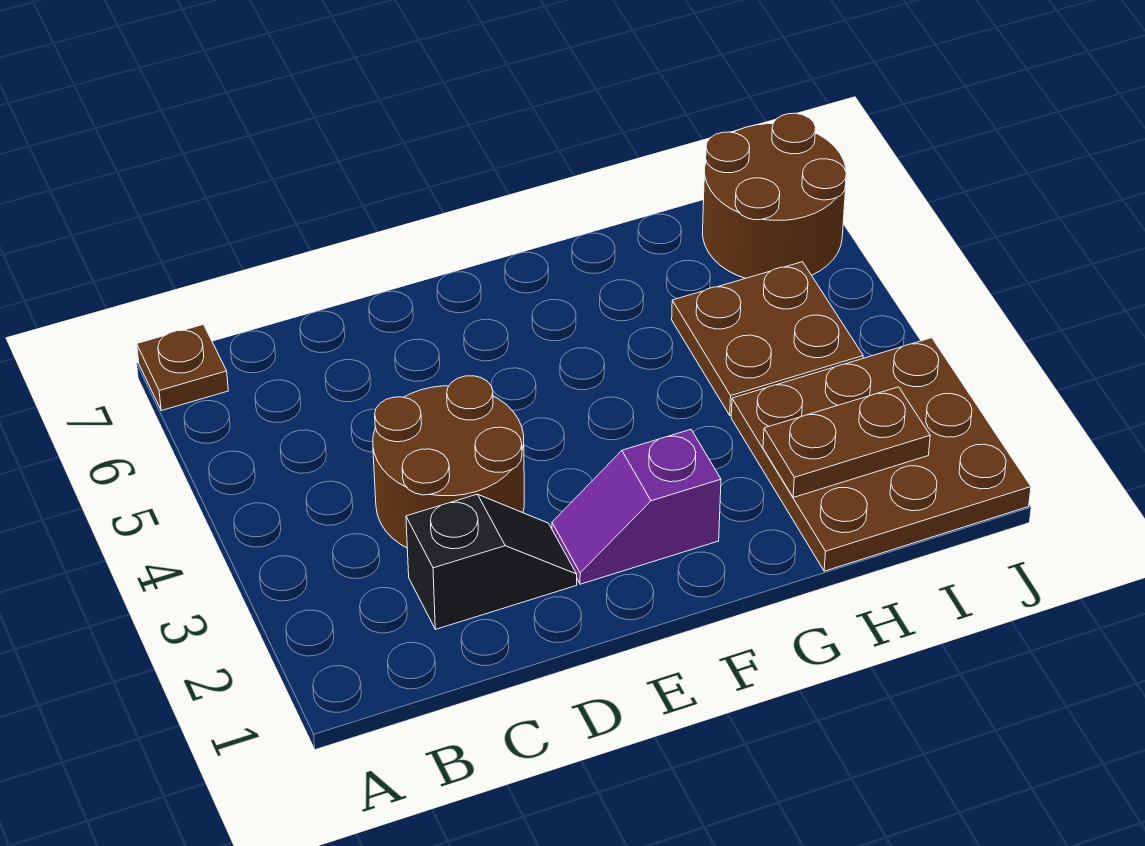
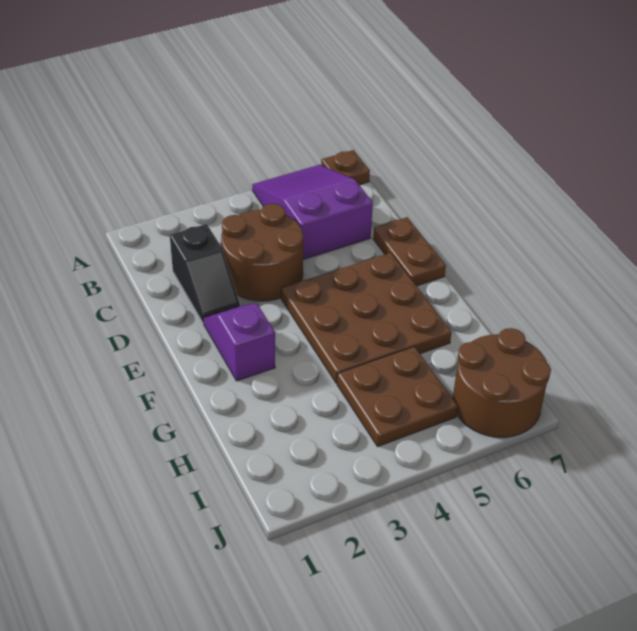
none -> purple slope A5:C6 level 1 top C
brown plate H1:J3 level 1 -> brown plate E4:G6 level 1
brown plate H2:I2 level 2 -> brown plate D7:E7 level 1

